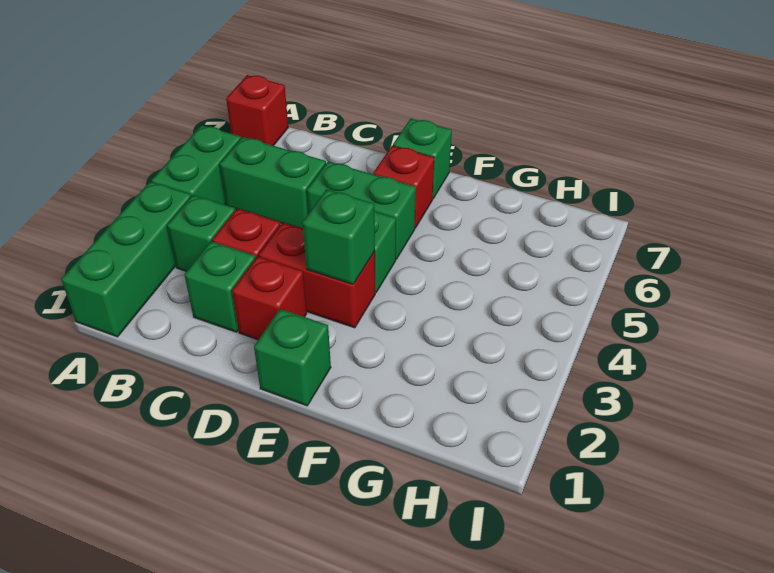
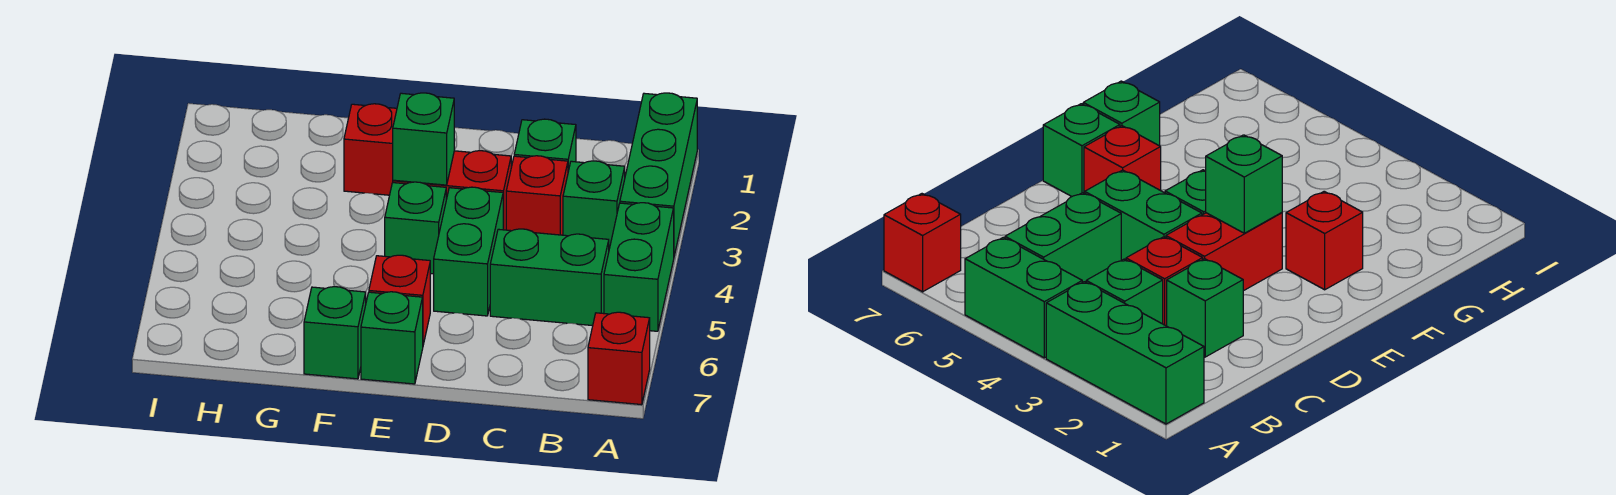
red brick D2 level 1 -> red brick F2 level 1
green brick D5:E5 level 1 -> green brick D4:D5 level 1
green brick E1 level 1 -> green brick F7 level 1

